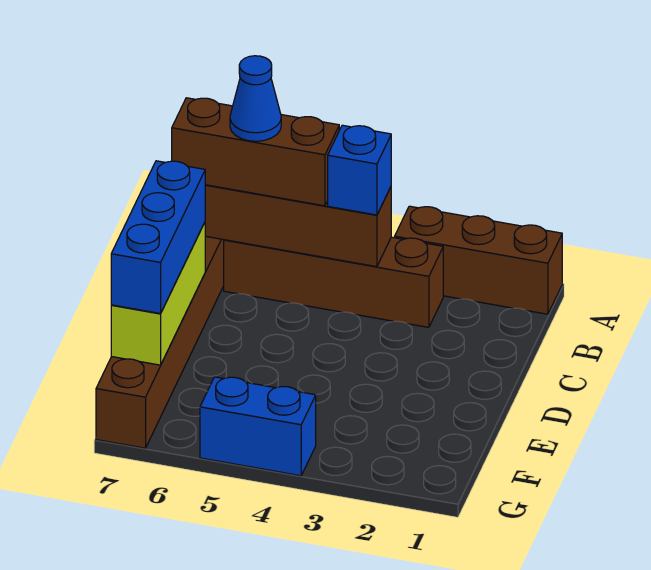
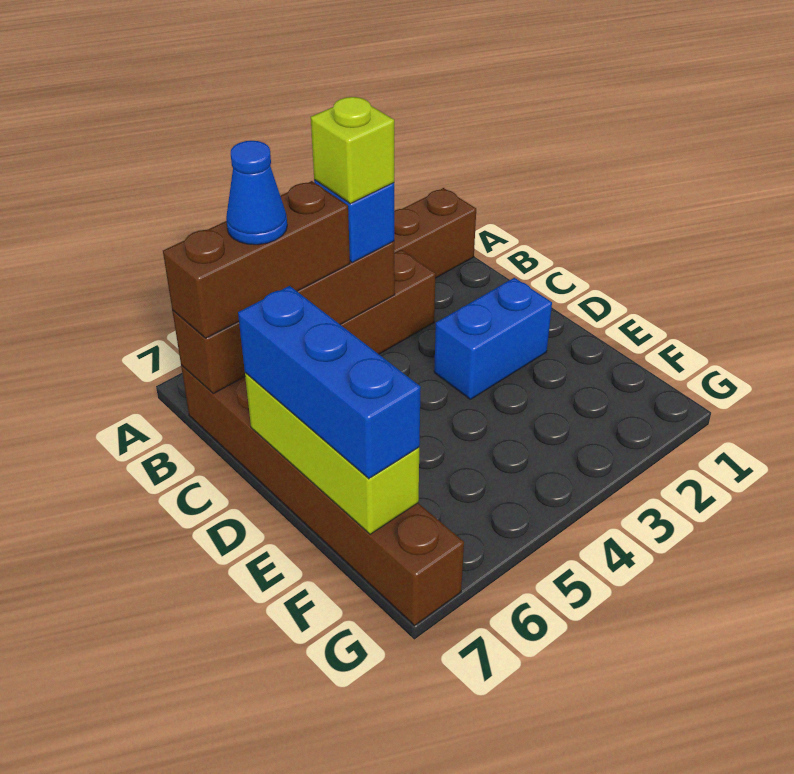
none -> lime brick B4 level 4
blue brick G4:G5 level 1 -> blue brick D2:D3 level 1

